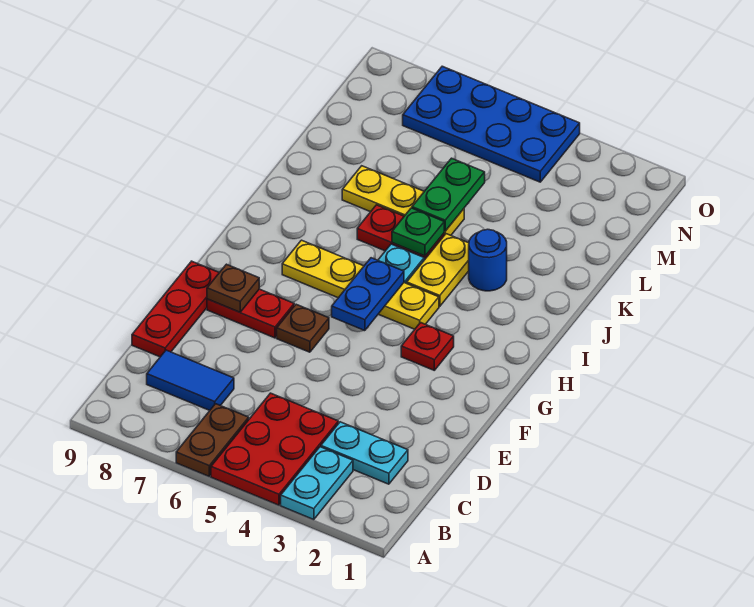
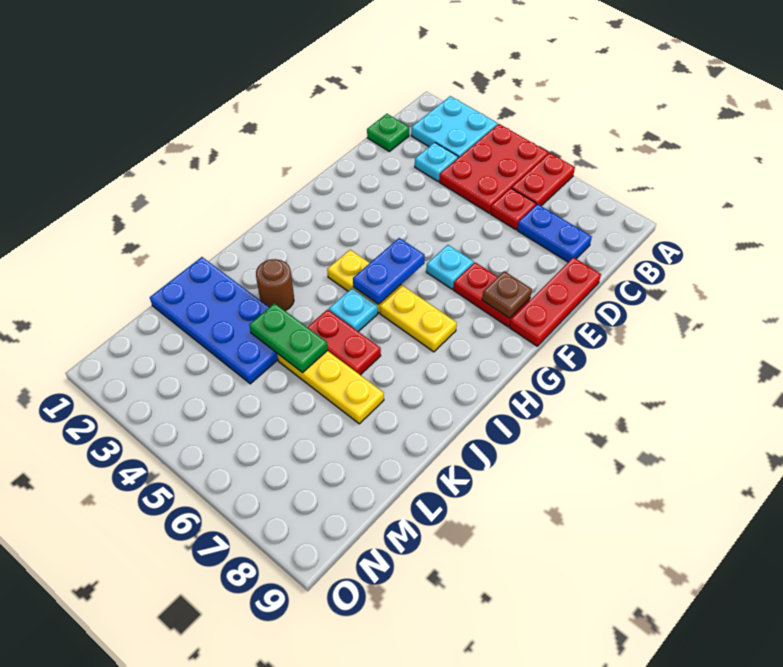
cyan plate A3:B3 level 1 -> cyan plate A2:B3 level 1
brown plate A6:B6 level 1 -> red plate A6:B6 level 1
cyan plate C2:C3 level 1 -> cyan plate C3 level 1
blue tile C7:C8 level 1 -> blue plate C7:C8 level 1
brown plate F6 level 1 -> cyan plate F6 level 1
red plate G3 level 1 -> red plate C6 level 1
yellow plate I4:J4 level 1 -> none
blue round brick J3 level 1 -> brown round brick J3 level 1
green plate J5 level 2 -> green plate C1 level 1
green plate K5:L5 level 2 -> green plate K4:K5 level 2
blue plate N4:O7 level 1 -> blue plate K1:L4 level 1

